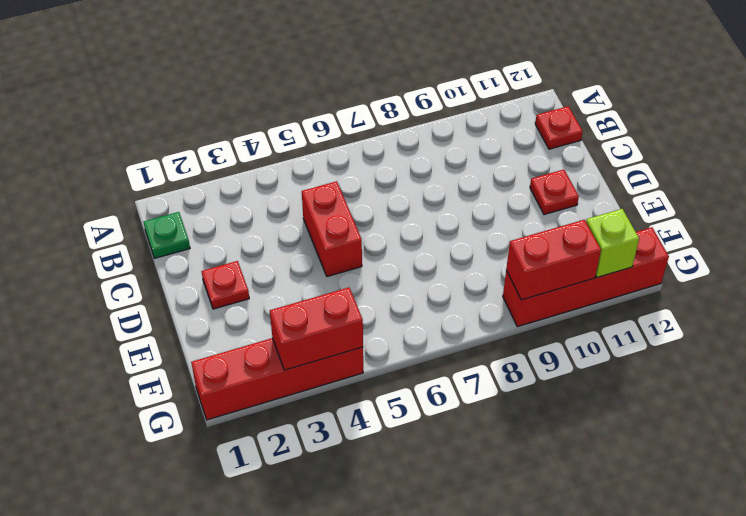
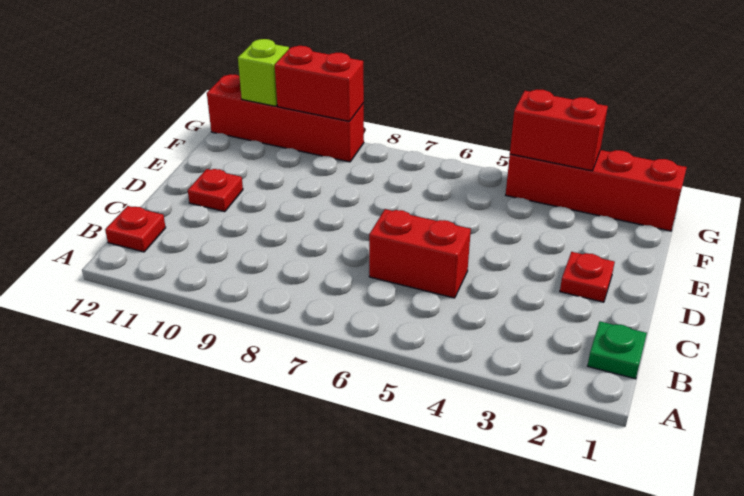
red brick C5:D5 level 1 -> red brick C5:C6 level 1

